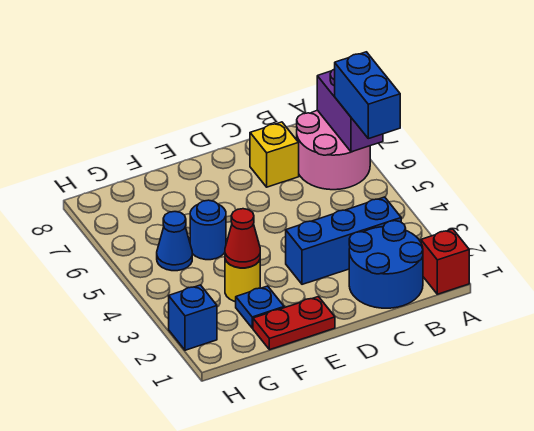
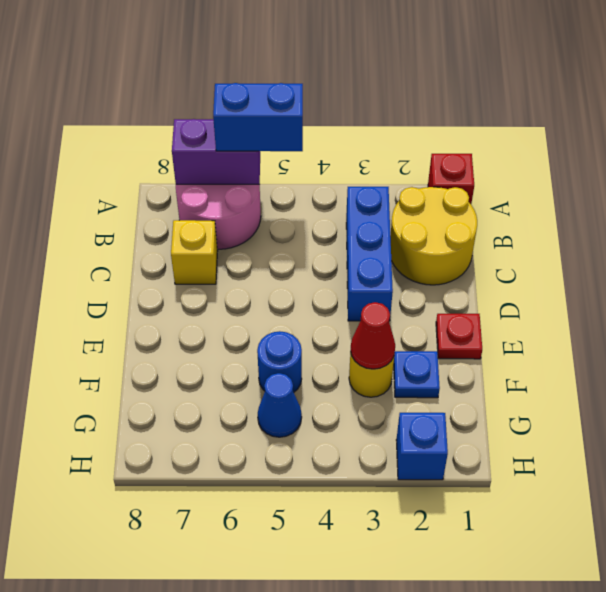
blue round brick B1:C2 level 1 -> yellow round brick B1:C2 level 1
red plate E1:F1 level 1 -> red plate E1 level 1

